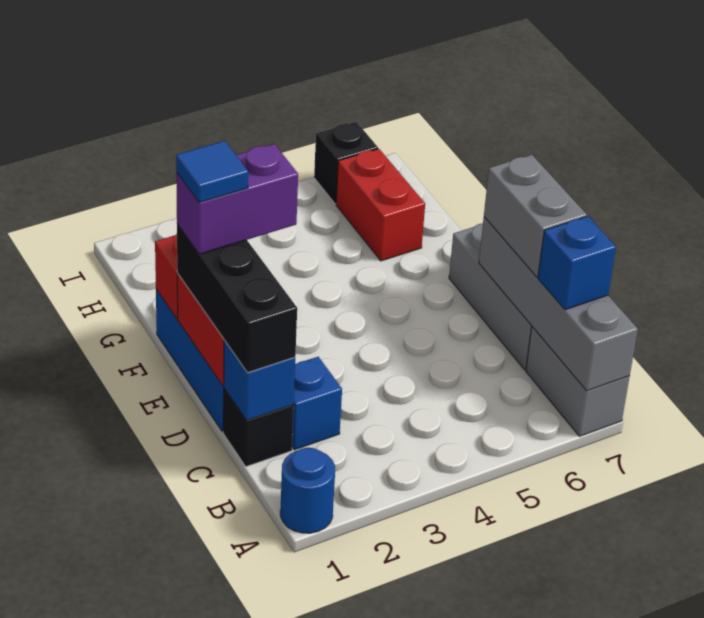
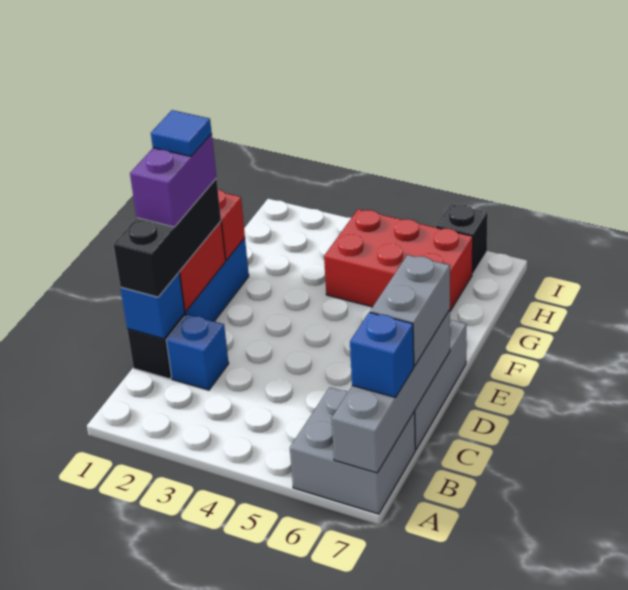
blue round brick A1 level 1 -> none
grey brick A7:B7 level 1 -> grey brick A6:B7 level 1
purple brick E1:E2 level 4 -> purple brick D1:E1 level 4
red brick G6:H6 level 1 -> red brick G4:H6 level 1

